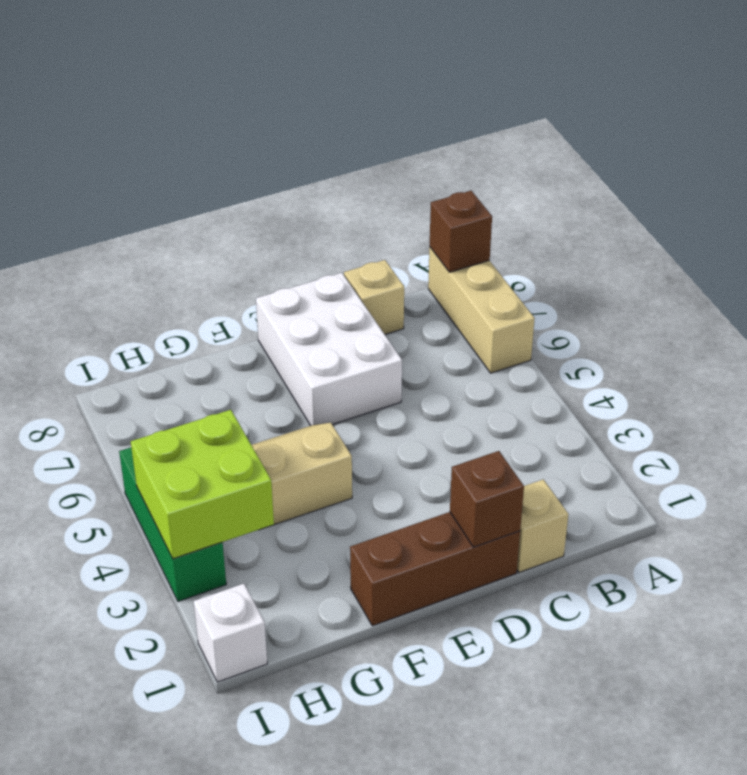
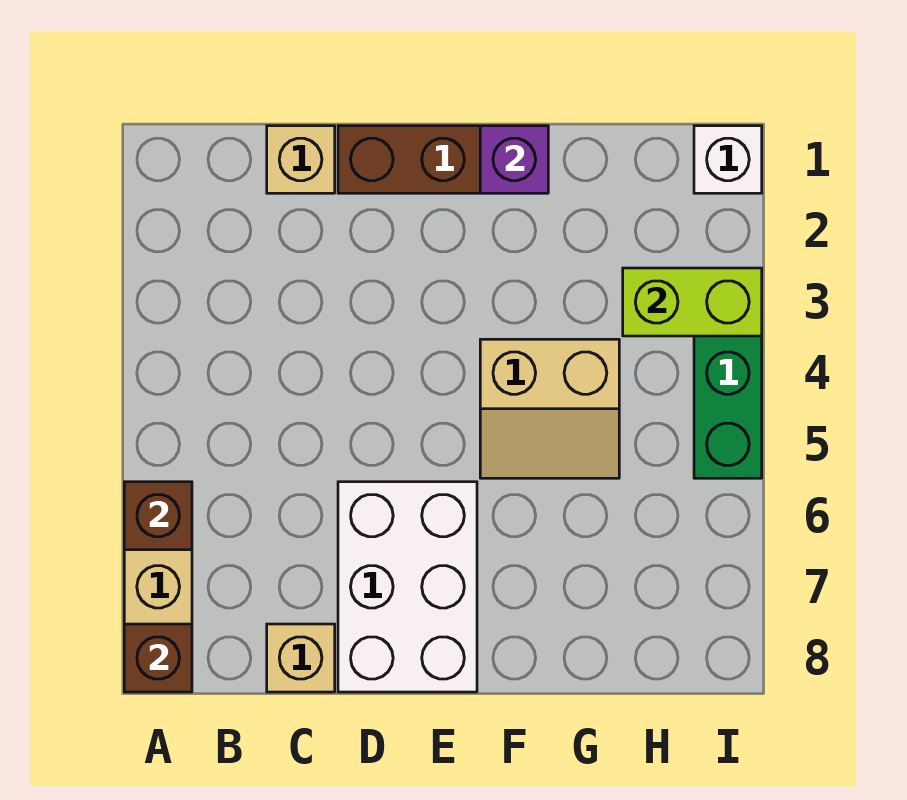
brown brick D1 level 2 -> brown brick A6 level 2
none -> purple brick F1 level 2
lime brick H3:I4 level 2 -> lime brick H3:I3 level 2

